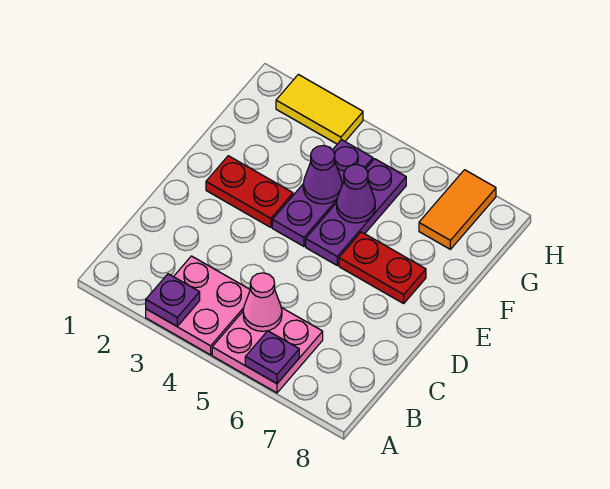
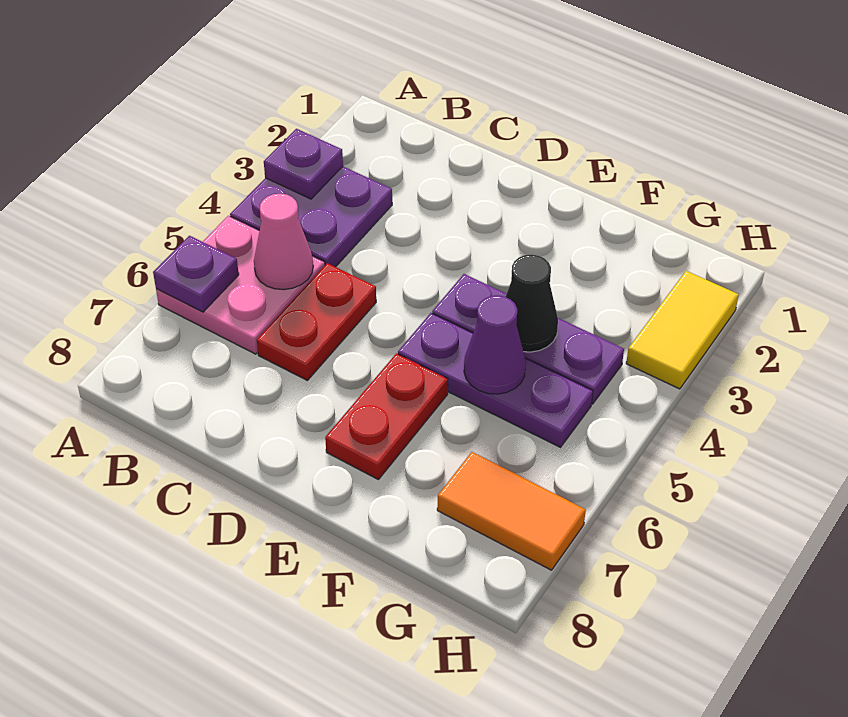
pink plate A3:B4 level 1 -> purple plate A3:B4 level 1
red plate E2:E3 level 1 -> red plate C5:C6 level 1
purple cone F4 level 2 -> black cone F4 level 2

